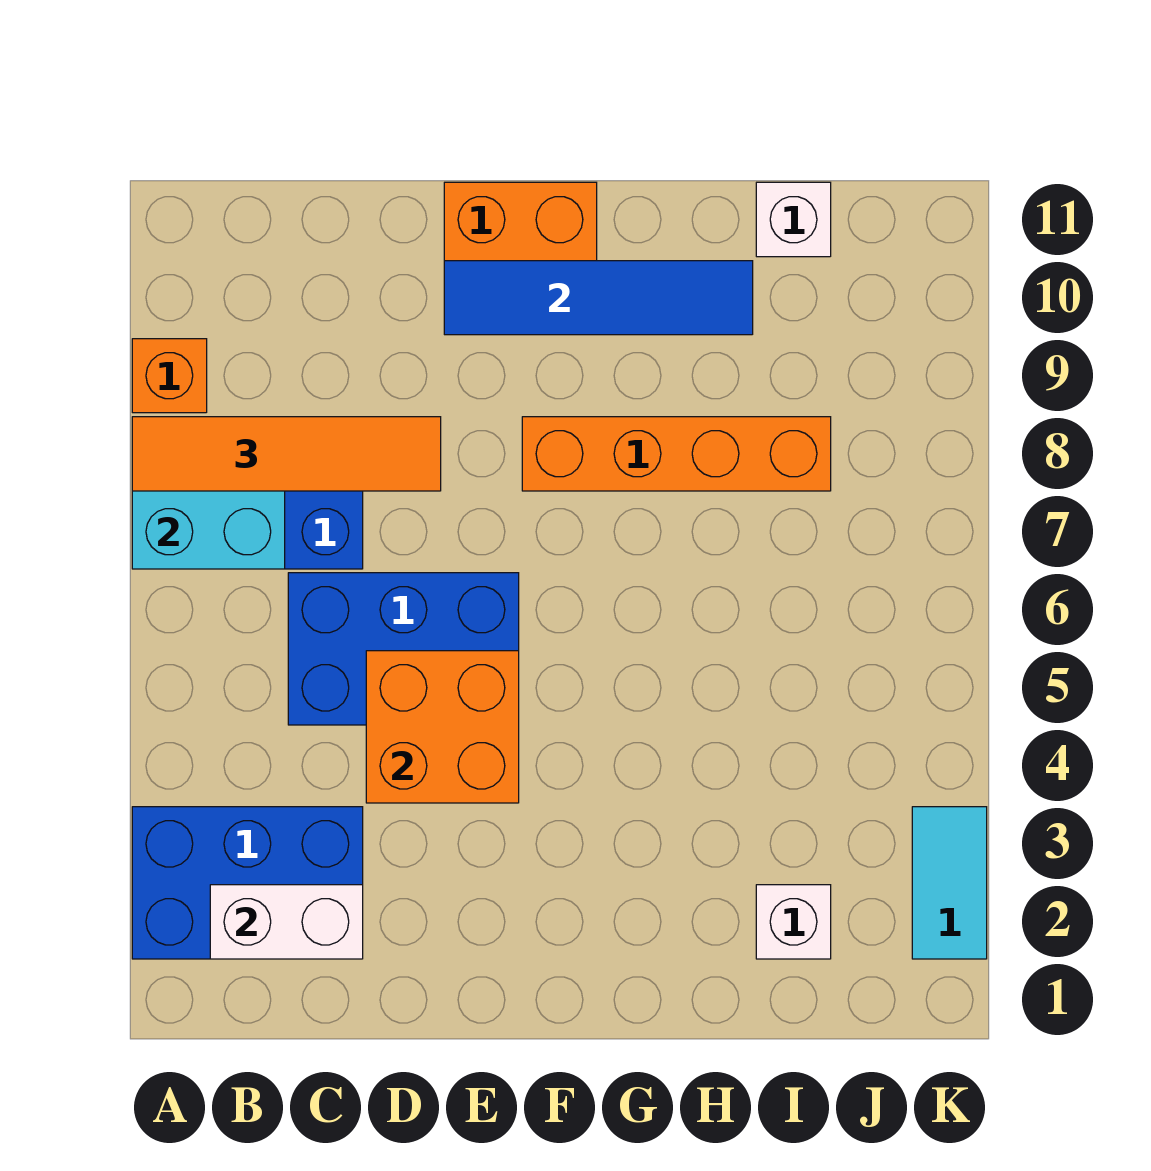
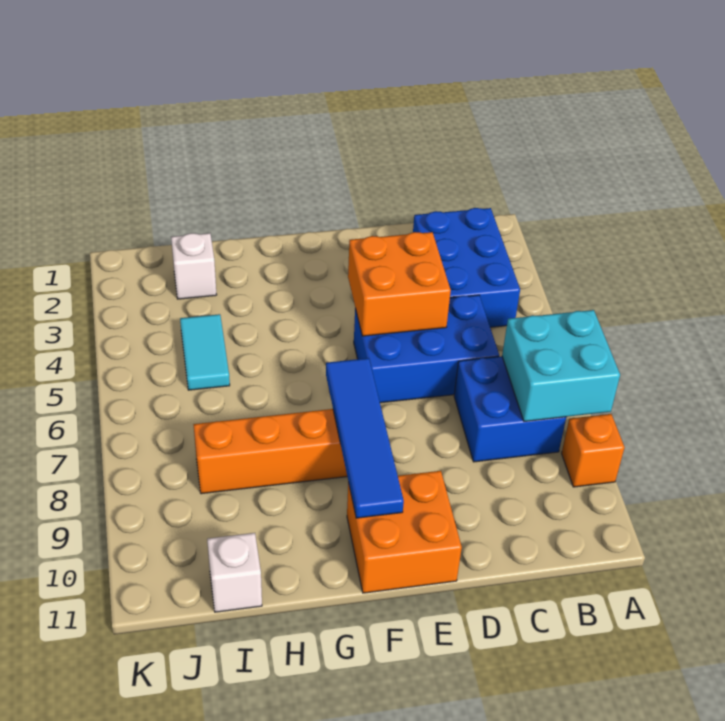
blue brick A2:C3 level 1 -> blue brick B2:C4 level 1
orange tile A8:D8 level 3 -> none
white brick B2:C2 level 2 -> none
blue tile E10:H10 level 2 -> blue tile F7:F10 level 2
cyan tile K2:K3 level 1 -> cyan tile I4:I5 level 1

